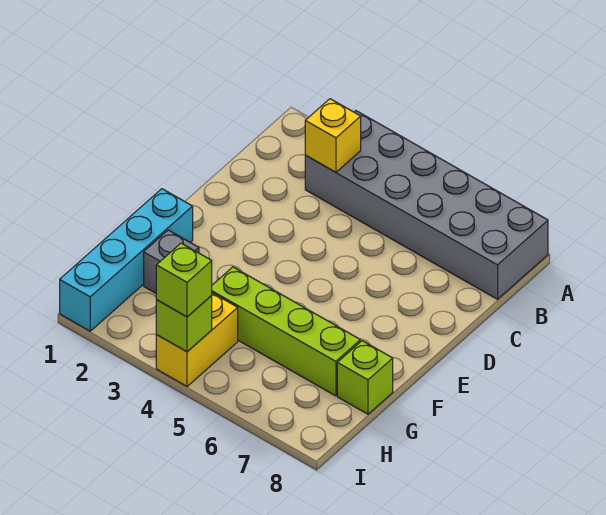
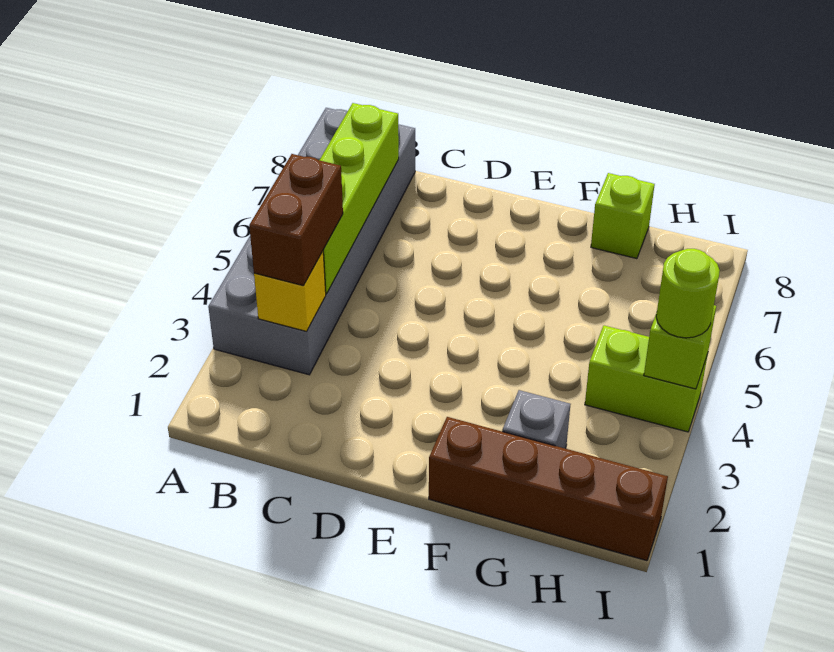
none -> brown brick B3:B4 level 3
cyan brick F1:I1 level 1 -> brown brick F1:I1 level 1
lime brick G4:G7 level 1 -> lime brick B4:B7 level 2
yellow brick H4:I4 level 1 -> lime brick H4:I4 level 1
lime brick I4 level 3 -> lime round brick I4 level 3

